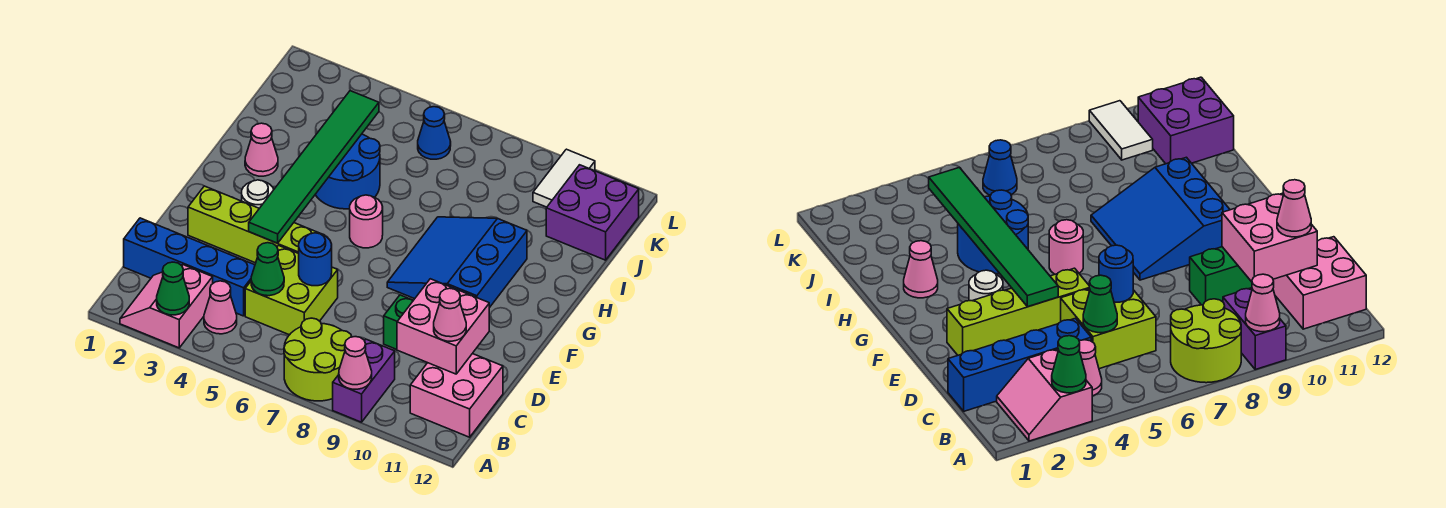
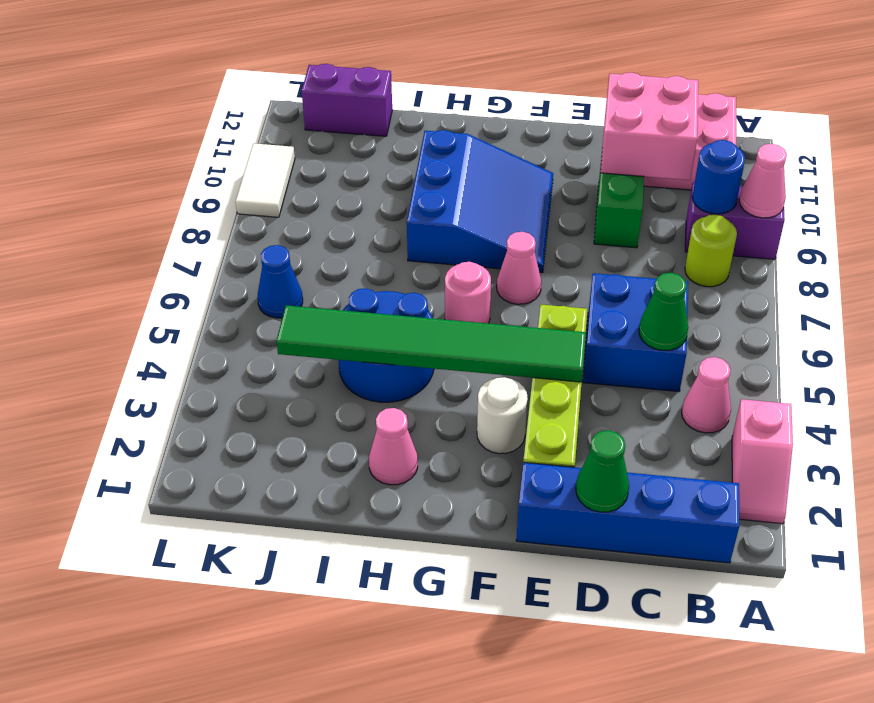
pink slope A2:B3 level 1 top 3 -> pink slope A2:A3 level 1 top 3
green cone A3 level 2 -> green cone D1 level 2
lime round brick A7:B8 level 1 -> lime round brick B8 level 1
blue brick C1:C4 level 1 -> blue brick B1:E1 level 1
lime brick C5:D6 level 1 -> blue brick C5:D6 level 1
pink cone C11 level 3 -> pink cone F7 level 1
blue round brick D6 level 2 -> blue round brick B9 level 2
blue slope F8:H10 level 1 top 10 -> blue slope F8:H10 level 1 top H
purple brick J11:K12 level 1 -> purple brick J12:K12 level 1
white tile K10:L10 level 1 -> white tile L9:L10 level 1

